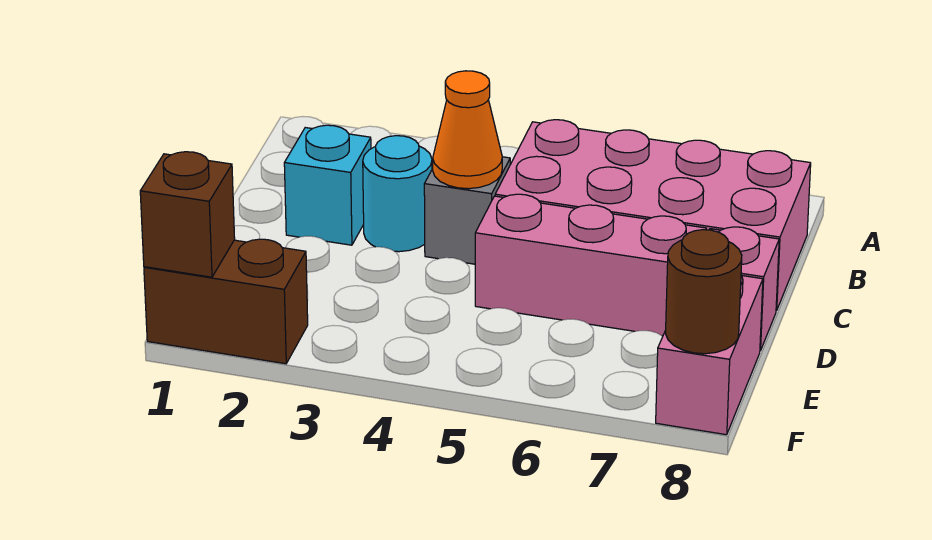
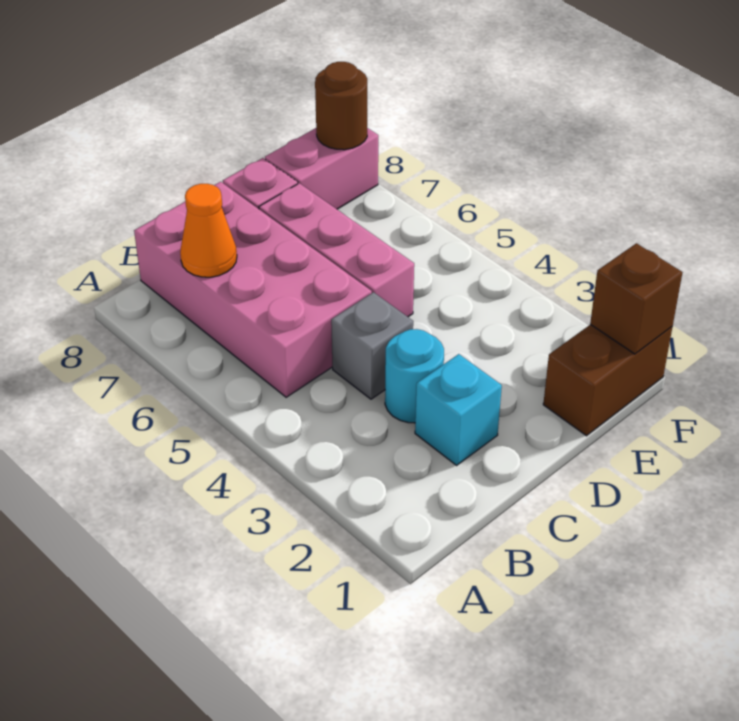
orange cone C4 level 2 -> orange cone B7 level 2
brown brick F1:F2 level 1 -> brown brick E1:F1 level 1

